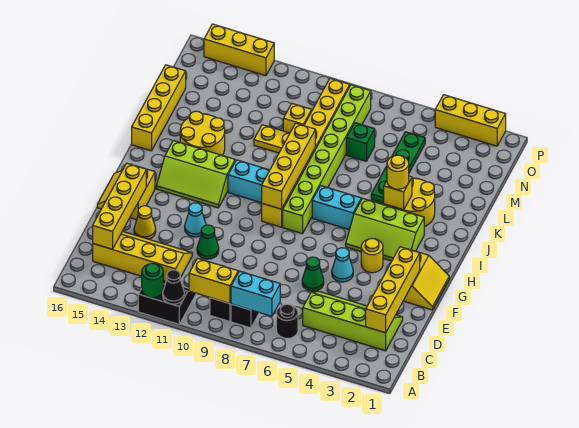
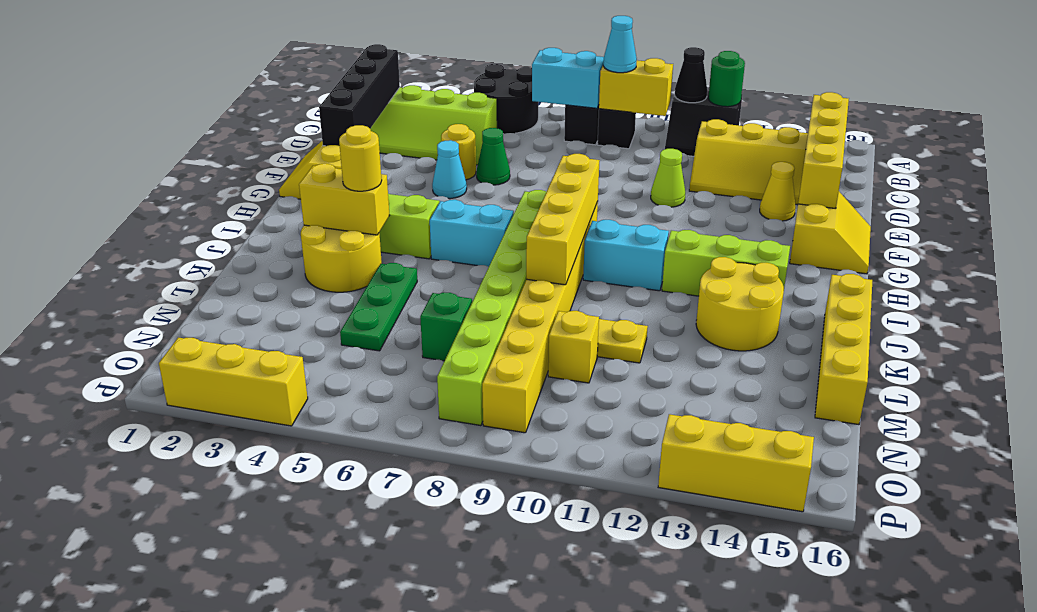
black round brick B6 level 1 -> black round brick A5:B6 level 1
yellow brick C2:F2 level 2 -> black brick C2:F2 level 2
green cone E11 level 1 -> lime cone E11 level 1
cyan cone F12 level 1 -> cyan cone B9 level 3
yellow round brick G4 level 1 -> yellow round brick E5 level 1
yellow brick J4 level 2 -> yellow brick J3:J4 level 2
green plate K5:N5 level 1 -> green plate K5:M5 level 1

